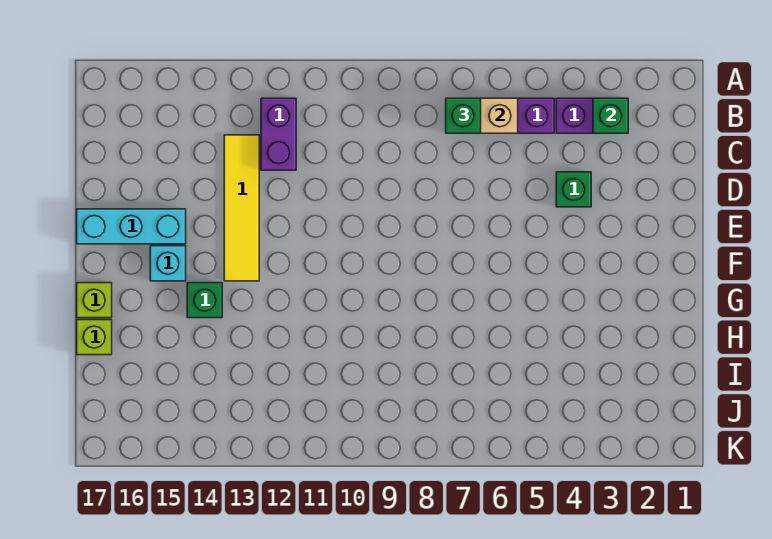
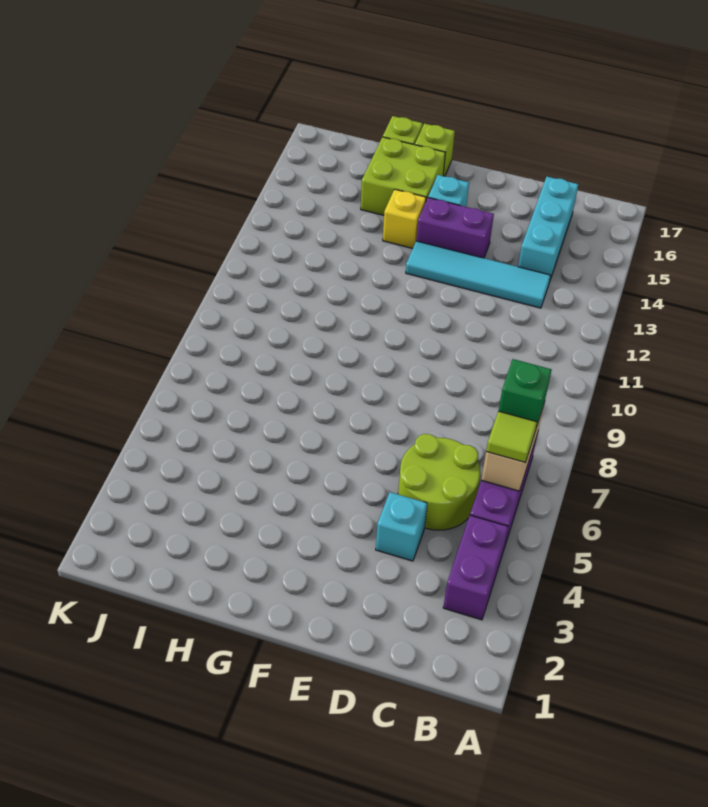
green brick B3 level 2 -> none
none -> lime tile B6 level 3
purple brick B12:C12 level 1 -> purple brick E14:F14 level 1
none -> lime round brick C5:D6 level 1
yellow tile C13:F13 level 1 -> cyan tile C13:F13 level 1
green brick D4 level 1 -> cyan brick D4 level 1
cyan brick E15:E17 level 1 -> cyan brick C14:C16 level 1
green brick G14 level 1 -> yellow brick G14 level 1
none -> lime brick G15:H16 level 1

